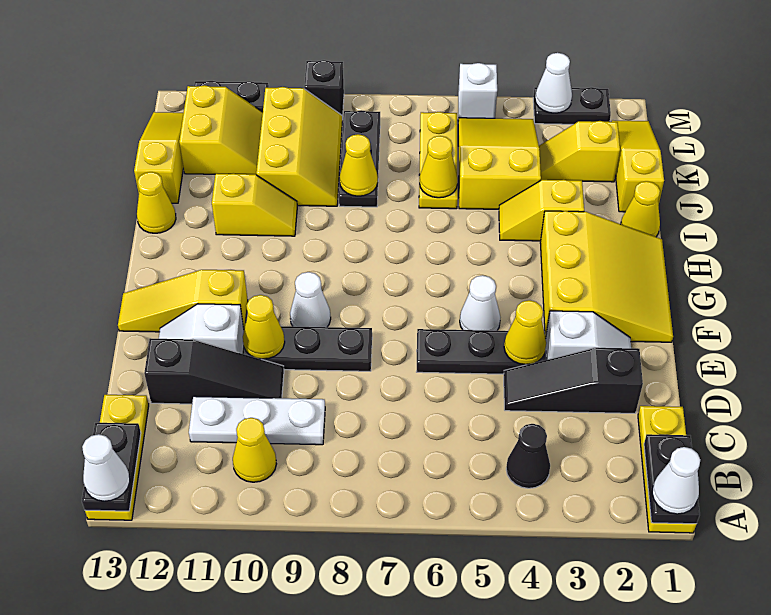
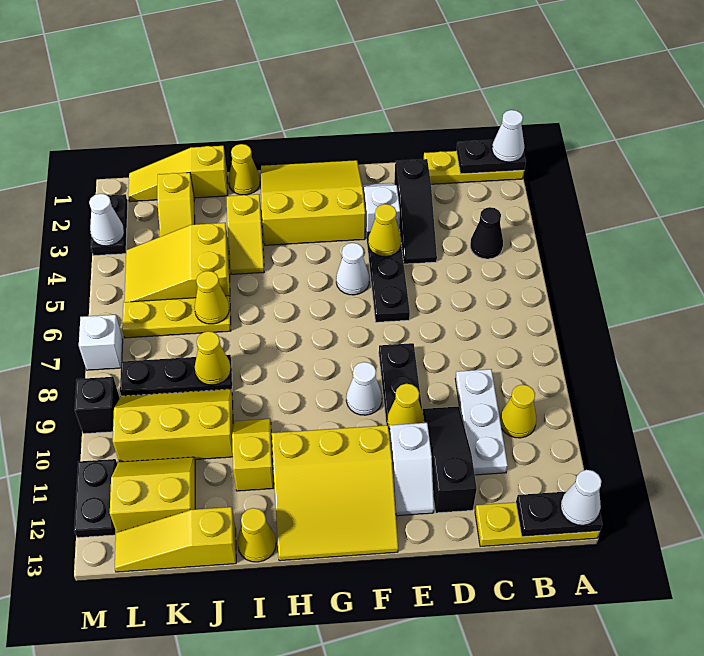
yellow slope F11:F13 level 1 top 11 -> yellow slope F11:H13 level 1 top 11
white brick M5 level 1 -> white brick M7 level 1

